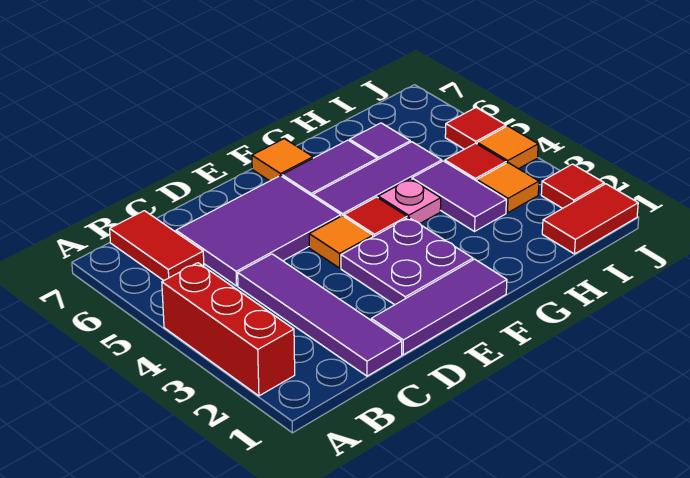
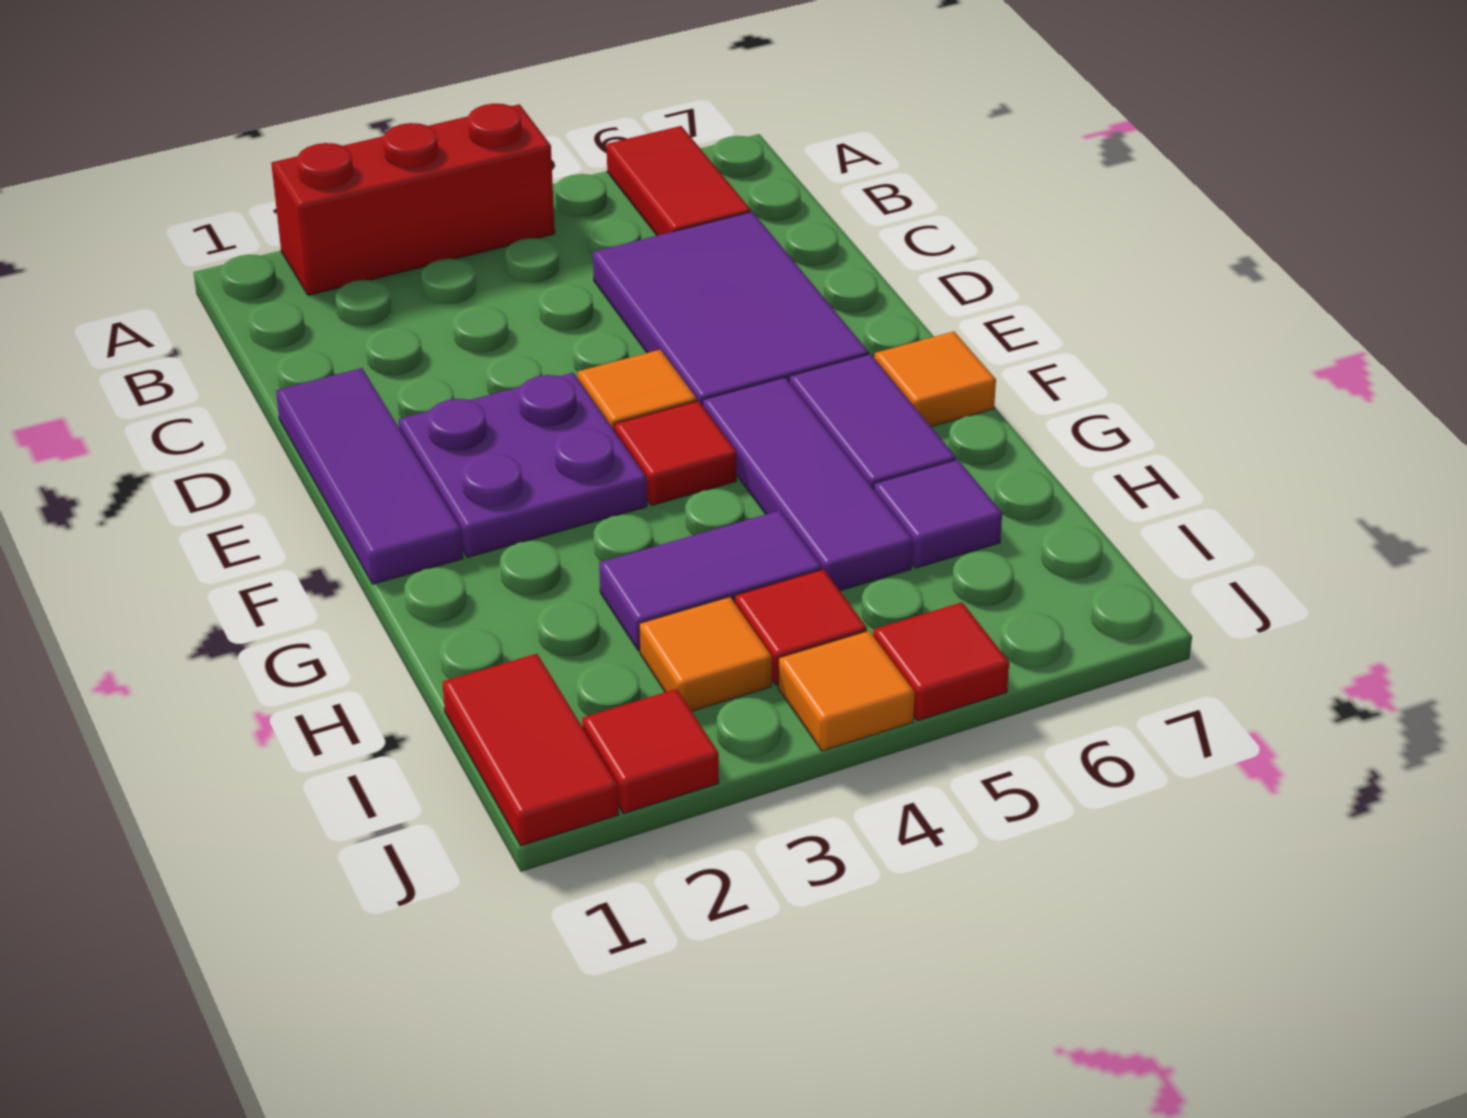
red tile B6:B7 level 1 -> red tile A6:B6 level 1
purple tile C1:C4 level 1 -> none
pink plate G4 level 1 -> none

